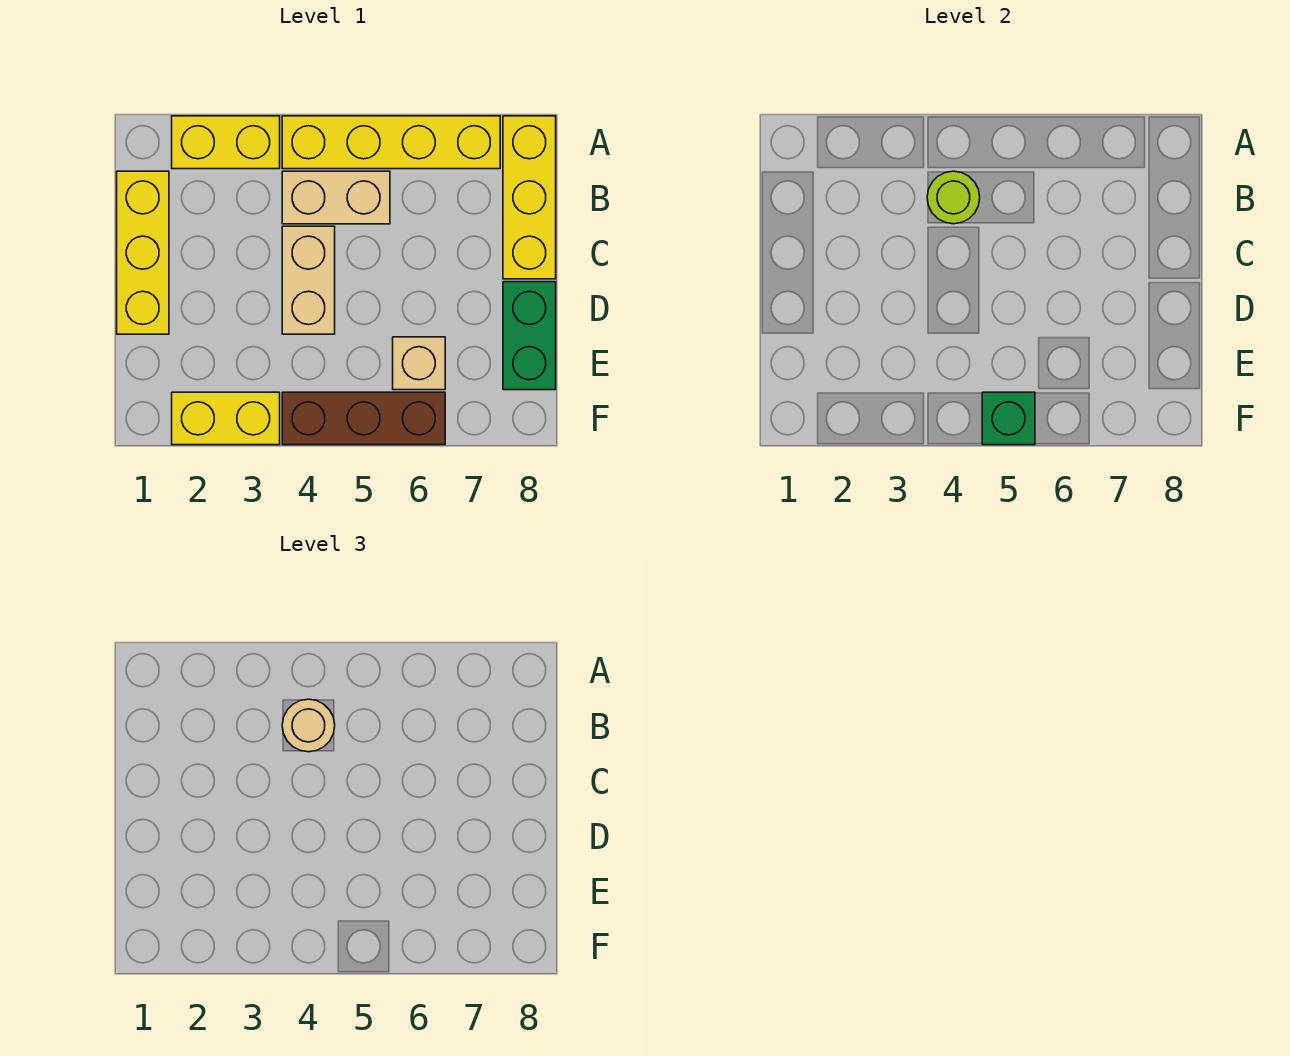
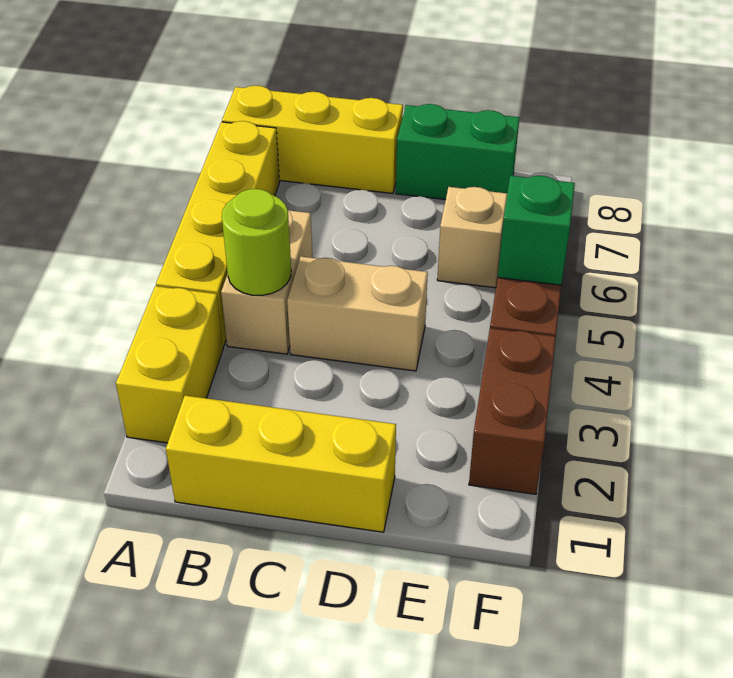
tan round brick B4 level 3 -> none
yellow brick F2:F3 level 1 -> brown brick F2:F3 level 1

